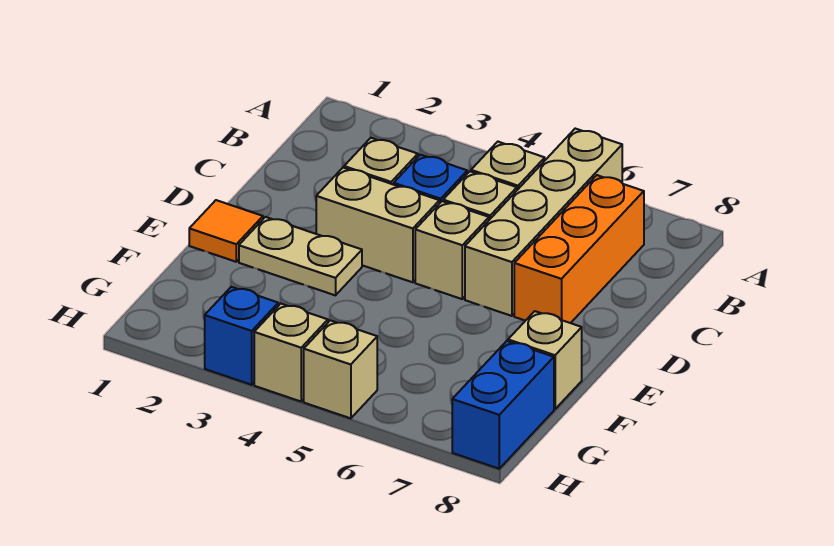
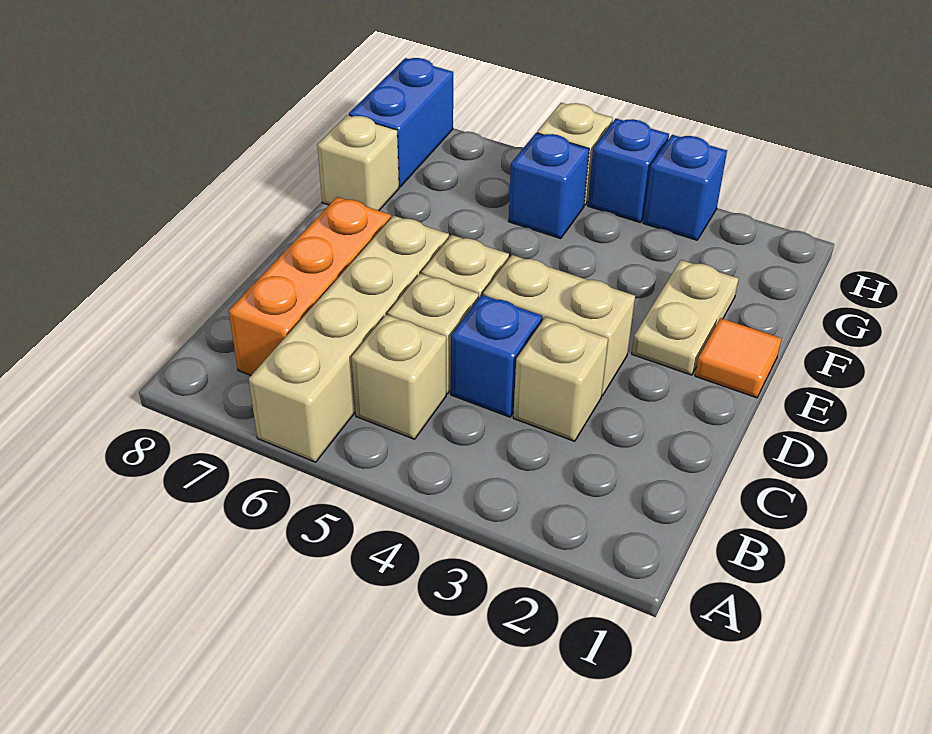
tan plate E2:E3 level 1 -> tan plate E2:F2 level 1
none -> blue brick G5 level 1
tan brick H4 level 1 -> blue brick H4 level 1

